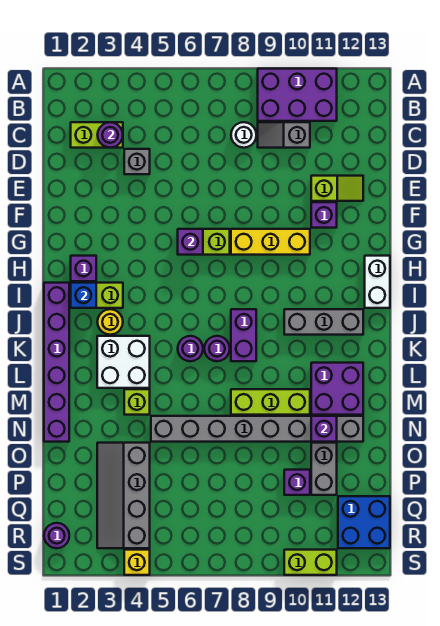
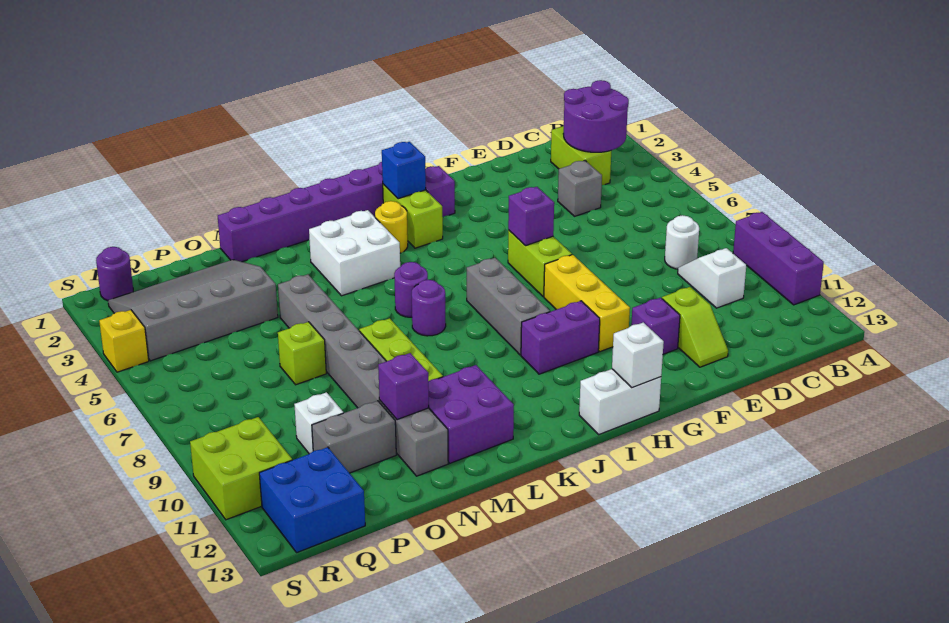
purple brick A9:B11 level 1 -> purple brick A9:A11 level 1
purple round brick C3 level 2 -> purple round brick B2:C3 level 2
grey slope C9:C10 level 1 top 10 -> white slope C9:C10 level 1 top 10
none -> white brick H13 level 2
purple brick J8:K8 level 1 -> purple brick H10:I10 level 1
grey brick J10:J12 level 1 -> grey brick I7:I9 level 1
lime brick M4 level 1 -> lime brick O7 level 1
grey slope O3:R4 level 1 top 4 -> grey slope O2:R4 level 1 top 4
purple brick P10 level 1 -> white brick P10 level 1
lime brick S10:S11 level 1 -> lime brick R10:S11 level 1

